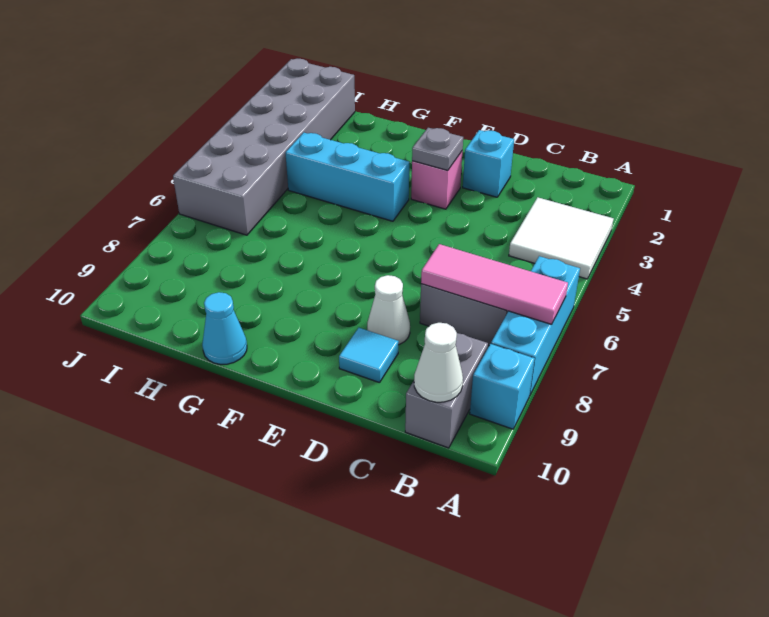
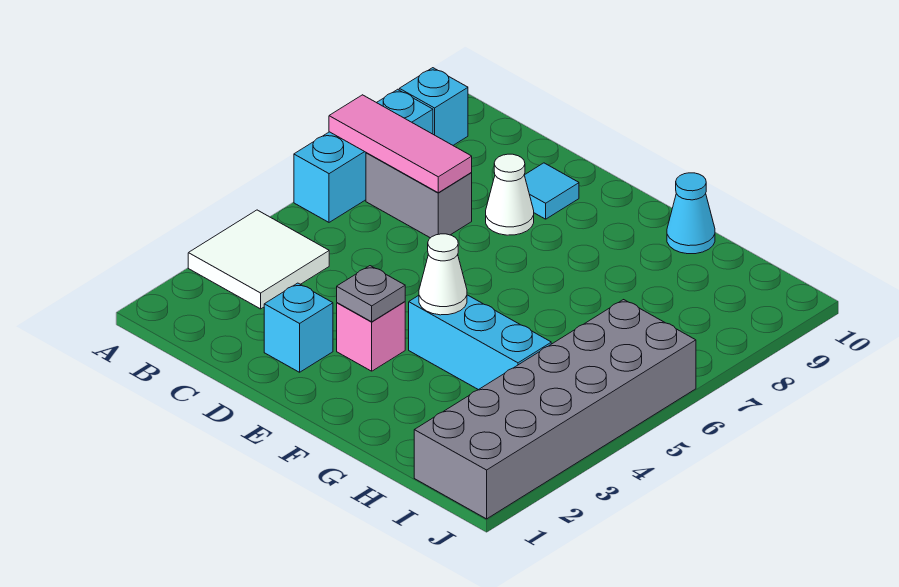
grey brick B9:B10 level 1 -> none
white cone B10 level 2 -> white cone F4 level 2

